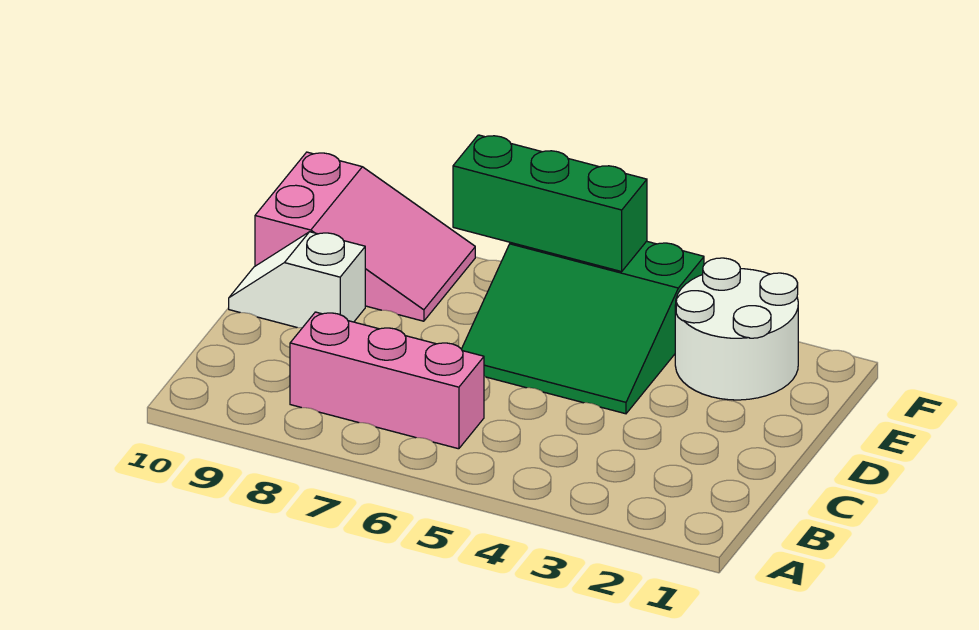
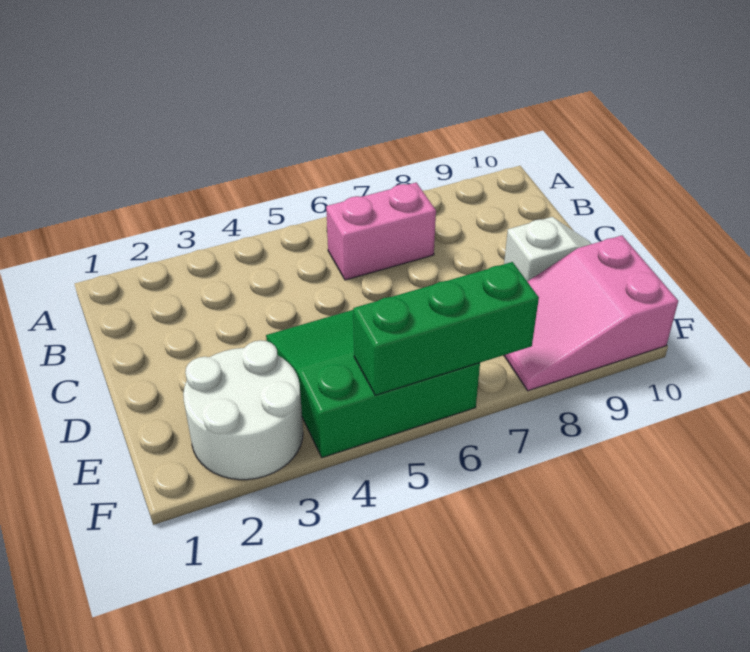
pink brick B6:B8 level 1 -> pink brick B6:B7 level 1

